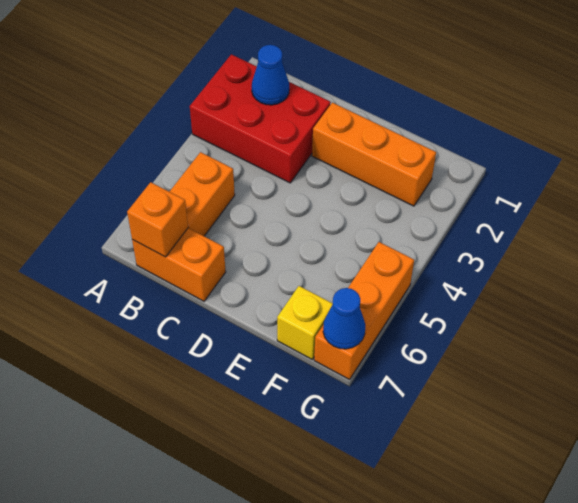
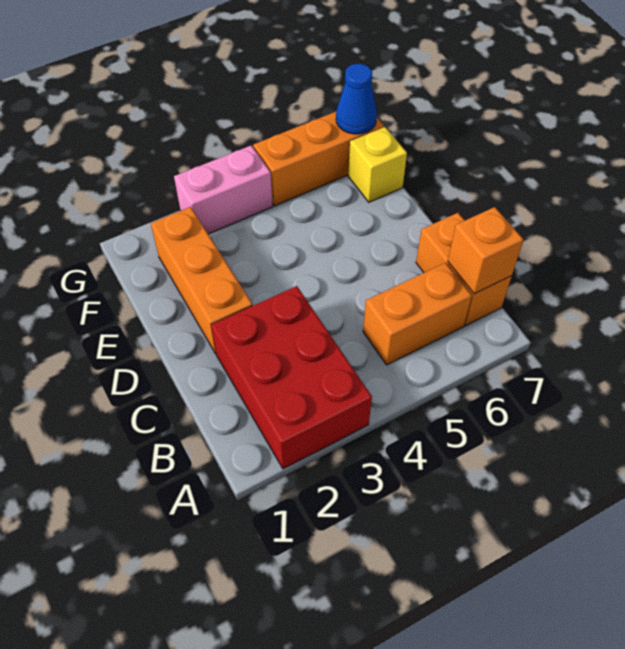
blue cone B2 level 2 -> none
none -> pink brick G3:G4 level 1

